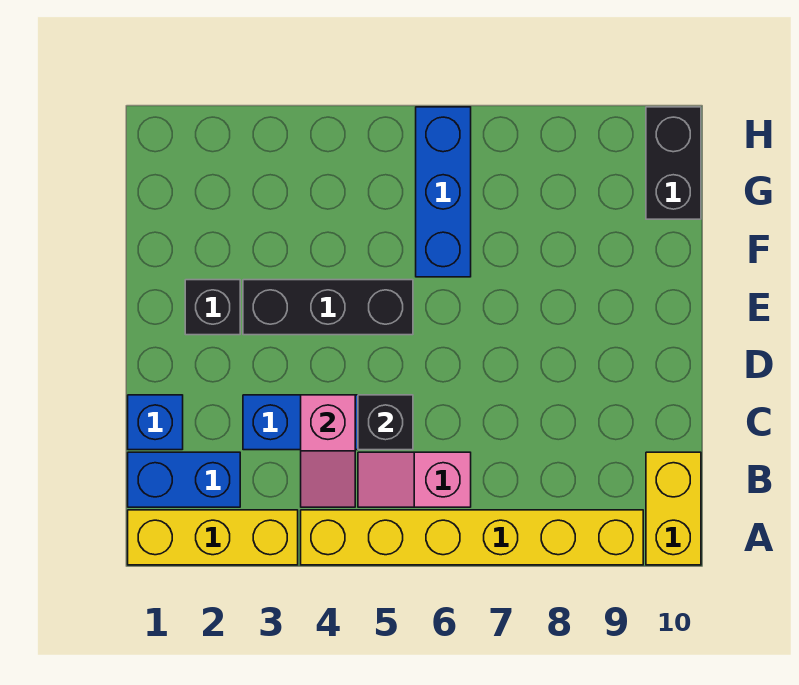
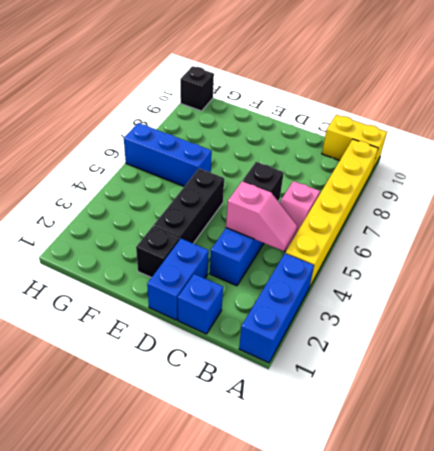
yellow brick A1:A3 level 1 -> blue brick A1:A3 level 1
blue brick B1:B2 level 1 -> blue brick D1:D2 level 1
black brick G10:H10 level 1 -> black brick H10 level 1

